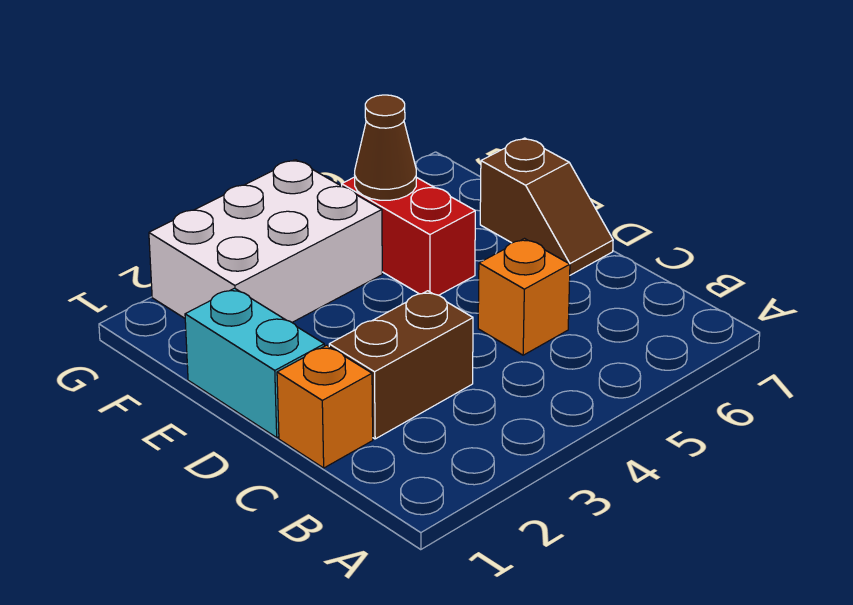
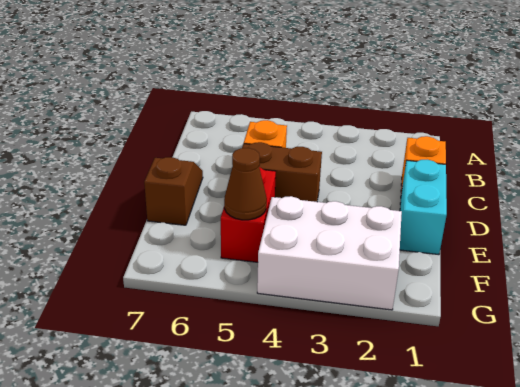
brown brick C2:C3 level 1 -> brown brick D4:D5 level 1

